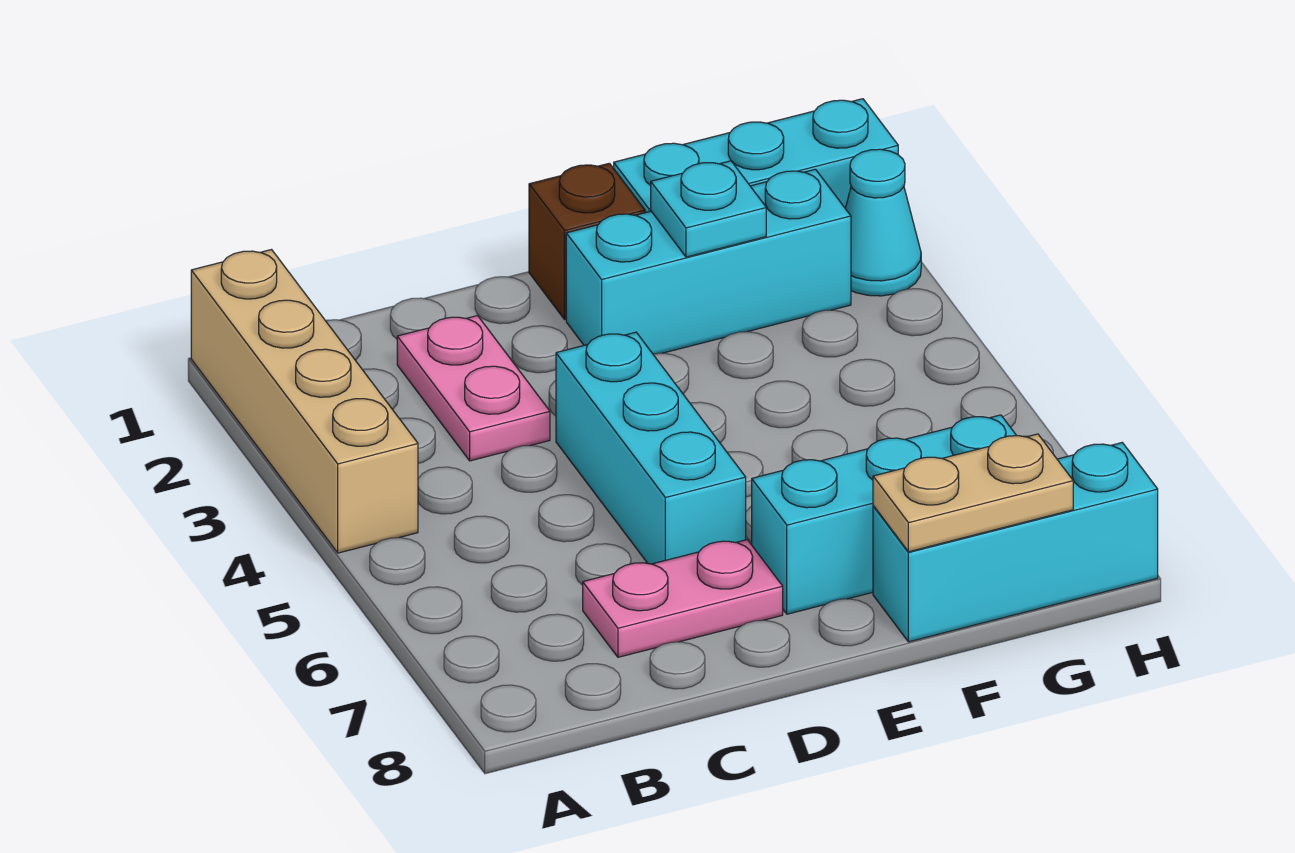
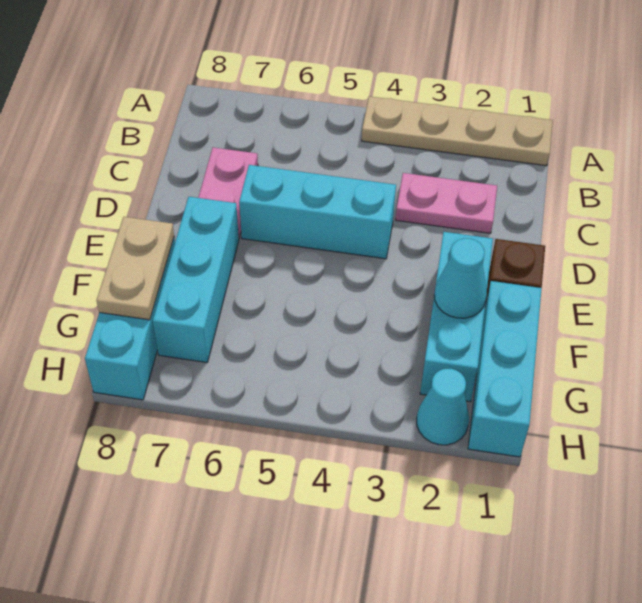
tan brick A1:A4 level 1 -> tan plate A1:A4 level 1
cyan plate F2 level 2 -> cyan cone F2 level 2

